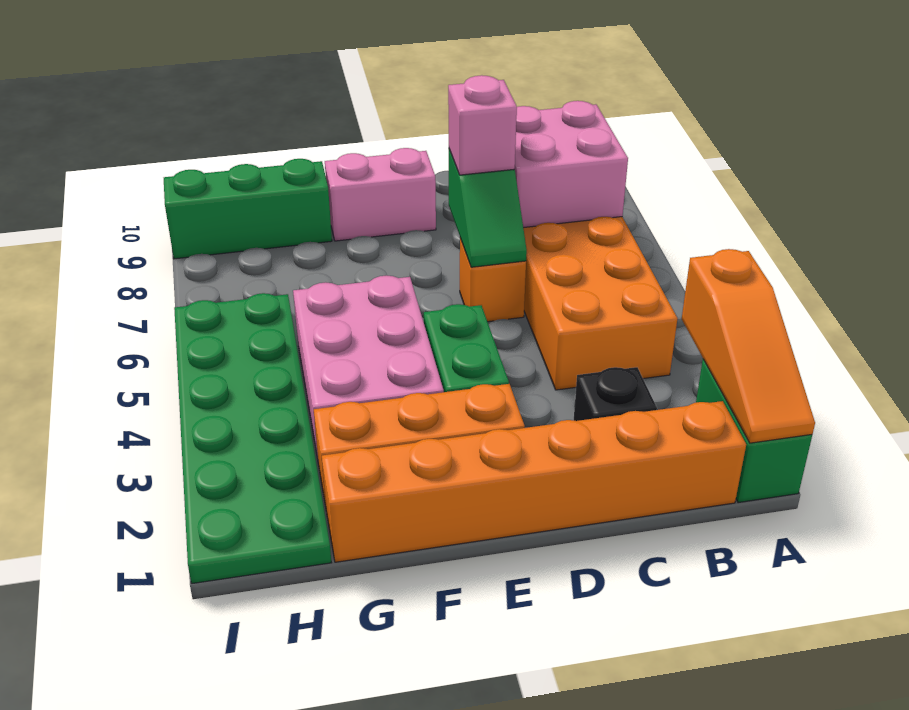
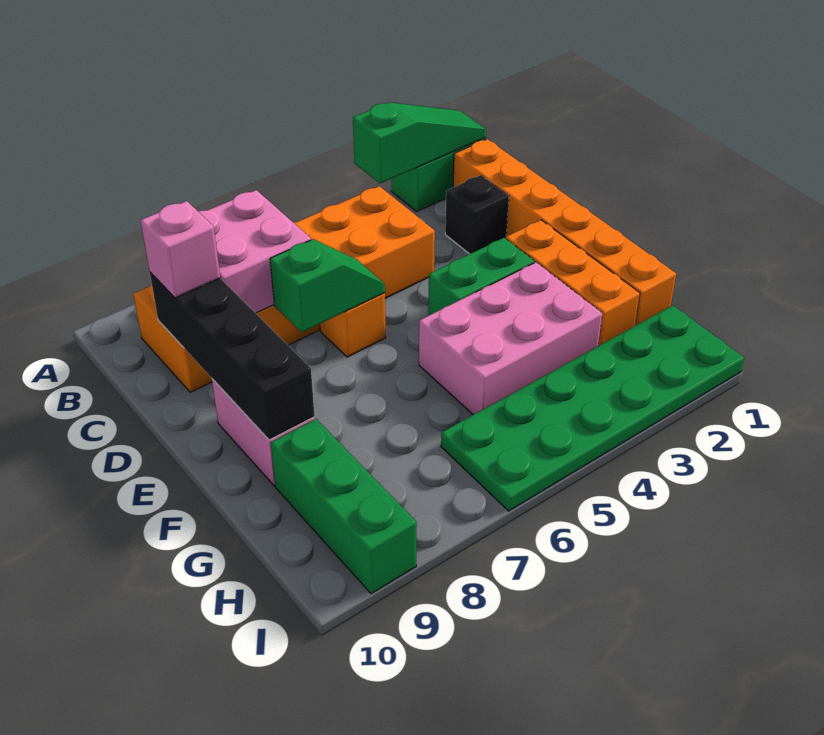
orange slope A1:A3 level 2 top 3 -> green slope A1:A3 level 2 top 3
none -> black brick C9:F9 level 2
pink brick D7 level 3 -> pink brick C9 level 3

